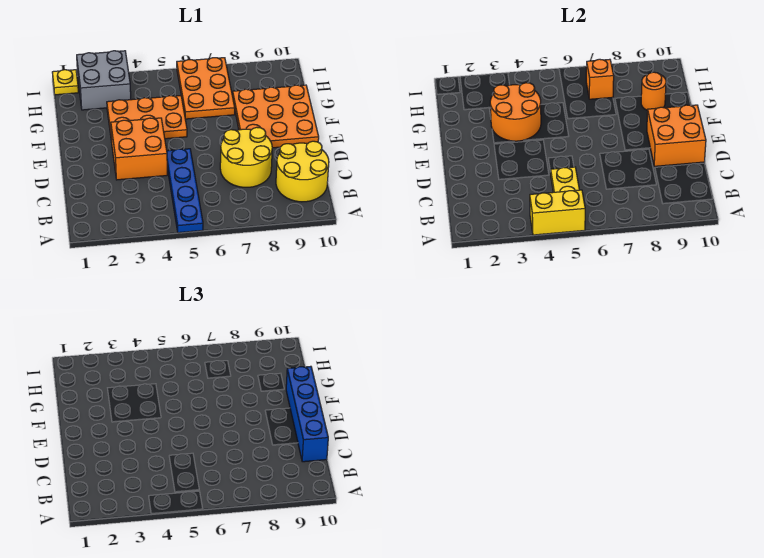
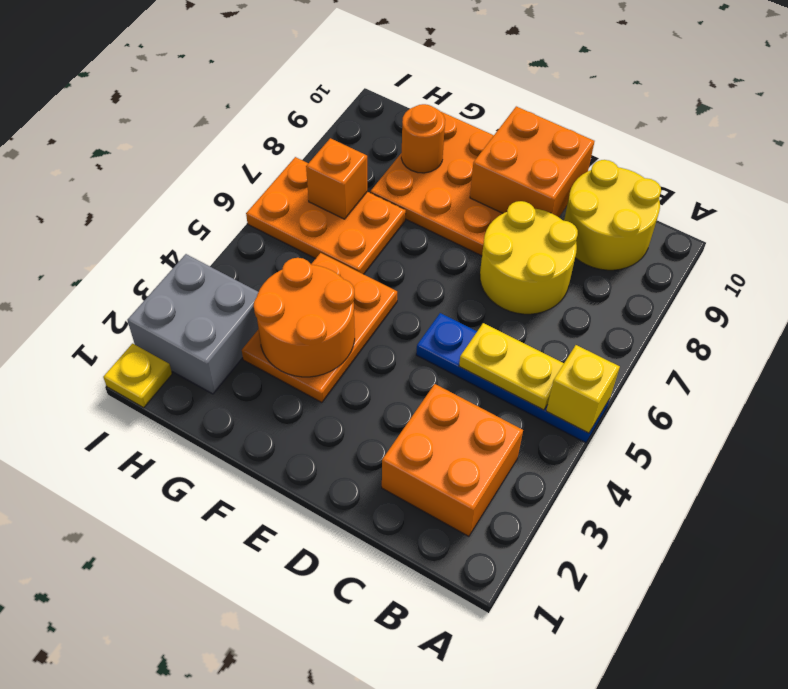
yellow brick A4:A5 level 2 -> yellow brick A5 level 2
blue brick C10:F10 level 3 -> none
orange brick D3:E4 level 1 -> orange brick B2:C3 level 1

